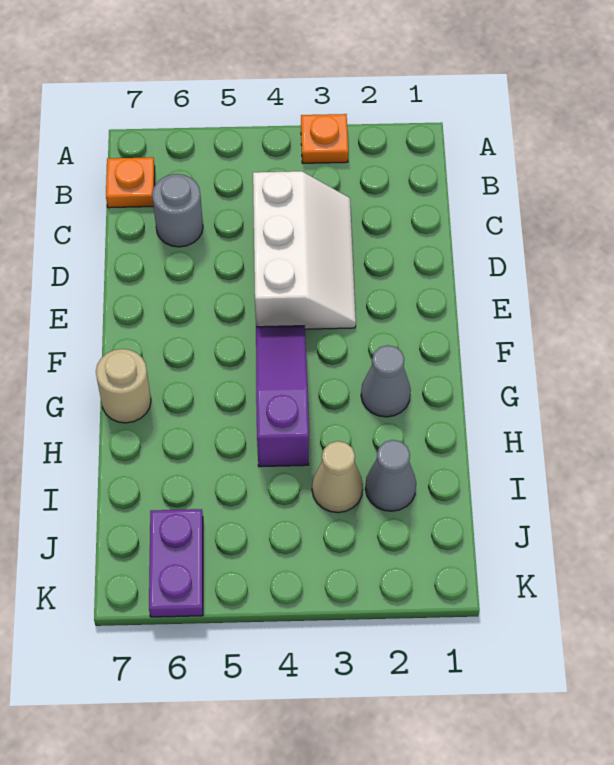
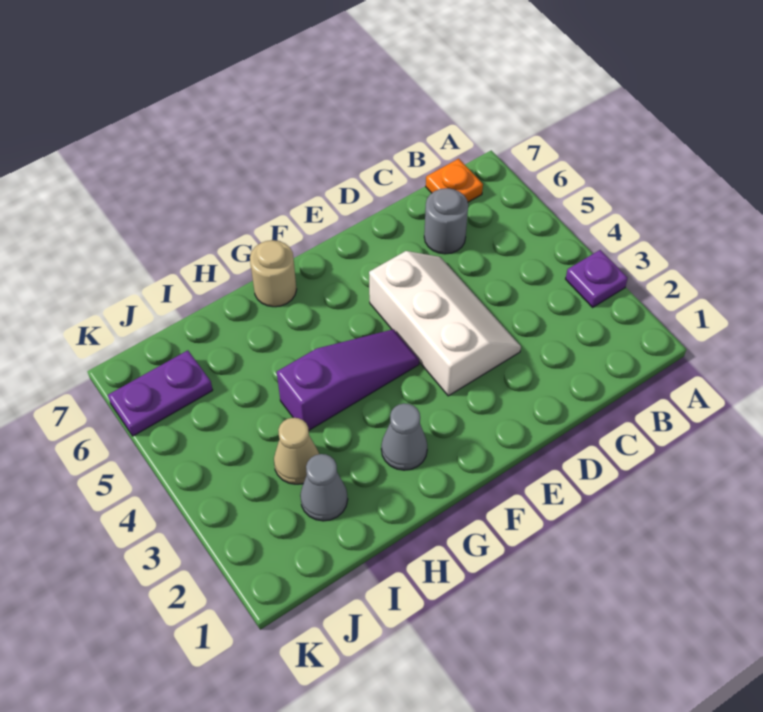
orange plate A3 level 1 -> purple plate A3 level 1
white slope C3:E4 level 1 top 4 -> white slope D3:E5 level 1 top E

